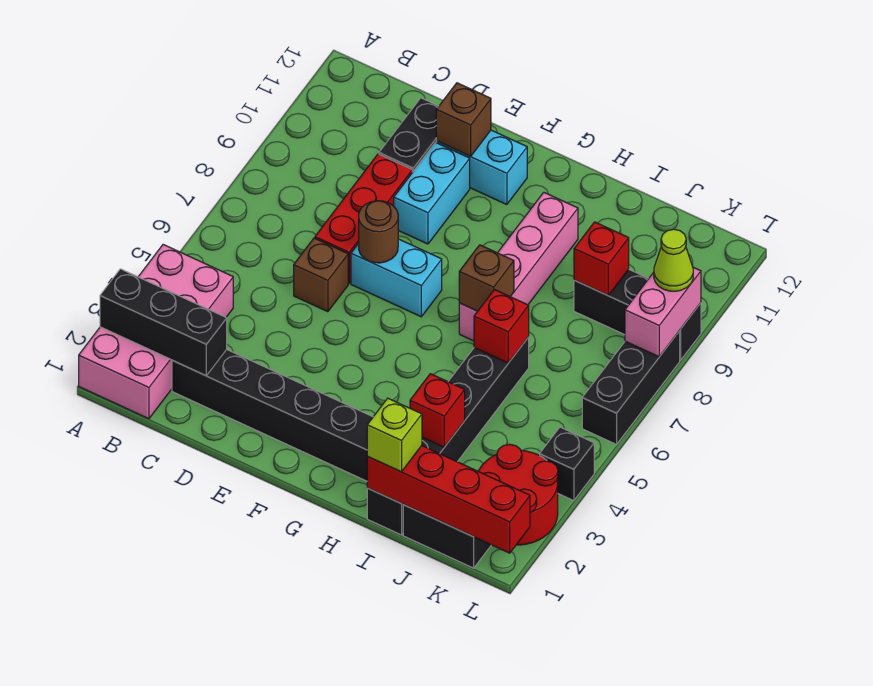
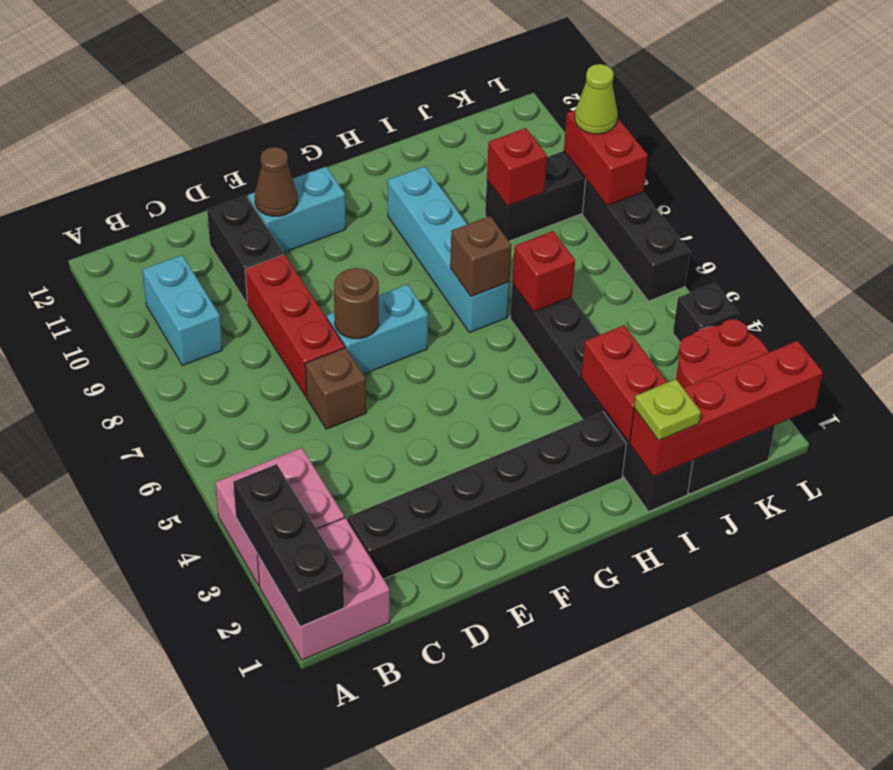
black brick A2:C2 level 2 -> black brick A1:A3 level 2
cyan brick E9:E10 level 1 -> cyan brick B9:B10 level 1
brown brick E11 level 2 -> brown cone E11 level 2
pink brick H7:H10 level 1 -> cyan brick H7:H10 level 1
lime brick I1 level 3 -> lime plate I1 level 3
red brick I3 level 2 -> red brick I2:I3 level 2
pink brick L8:L9 level 2 -> red brick L8:L9 level 2

